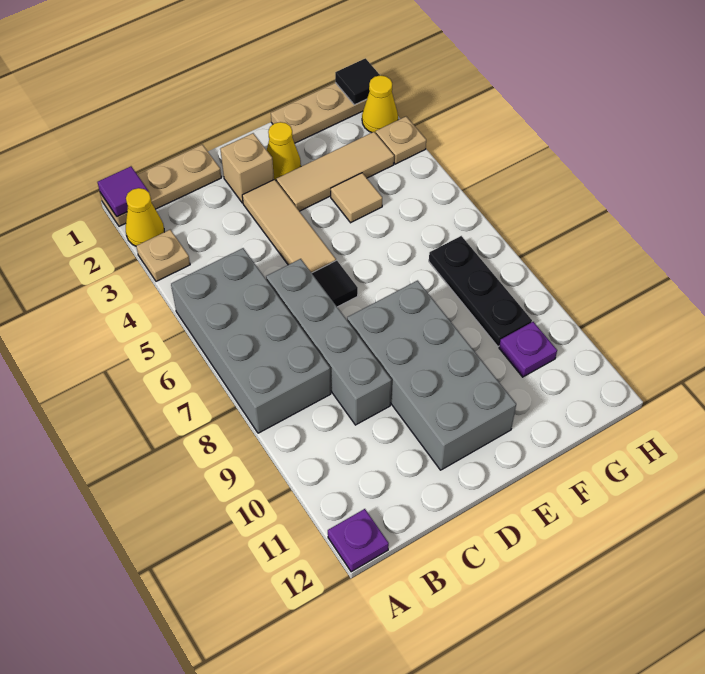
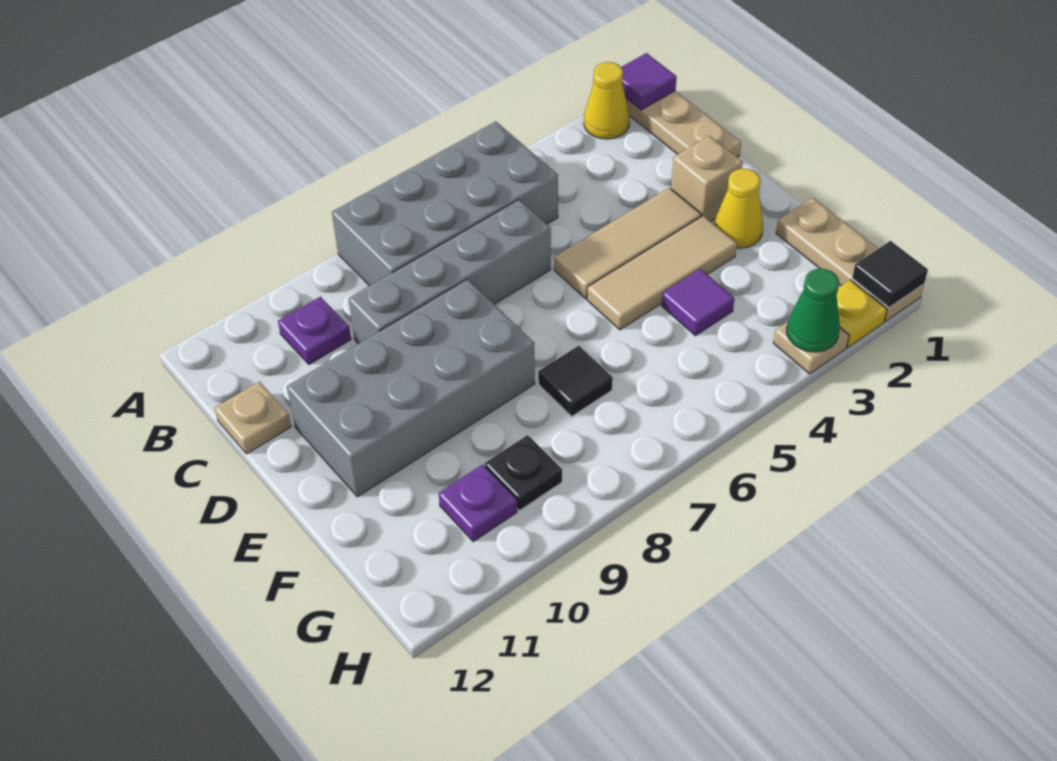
tan plate A3 level 1 -> tan plate C12 level 1
purple plate A12 level 1 -> purple plate B10 level 1
black tile D6 level 1 -> black tile F7 level 1
tan tile E3:G3 level 1 -> tan tile E3:E5 level 1
tan tile F4 level 1 -> purple tile F4 level 1
black plate G7:G9 level 1 -> black plate G9 level 1
yellow cone H2 level 1 -> yellow plate H2 level 1
none -> green cone H3 level 2

